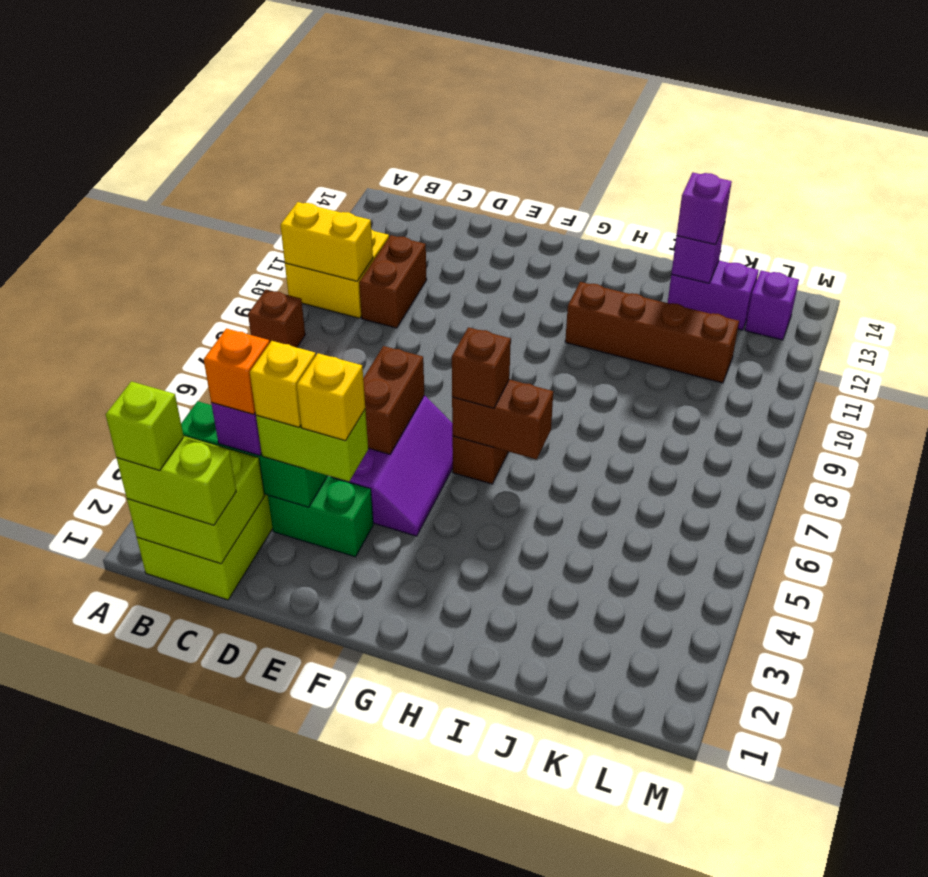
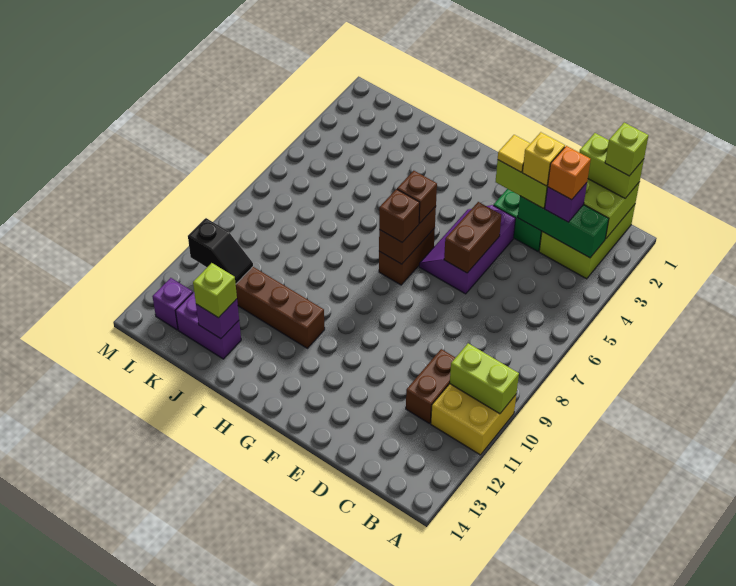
brown brick A8 level 1 -> brown brick G7 level 3
yellow brick A10:B10 level 2 -> lime brick A10:B10 level 2
yellow brick E3 level 4 -> yellow tile E3 level 4
brown brick G6:H6 level 2 -> brown brick G6:G7 level 2
purple brick J13 level 3 -> lime brick J13 level 3
none -> black slope K11:L11 level 2 top L

